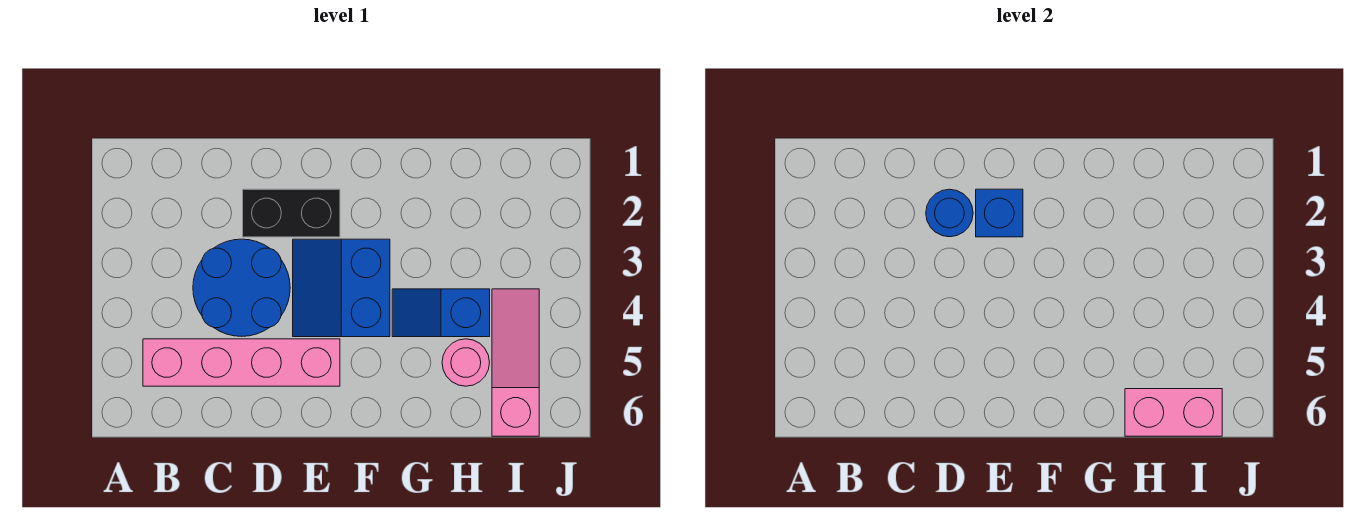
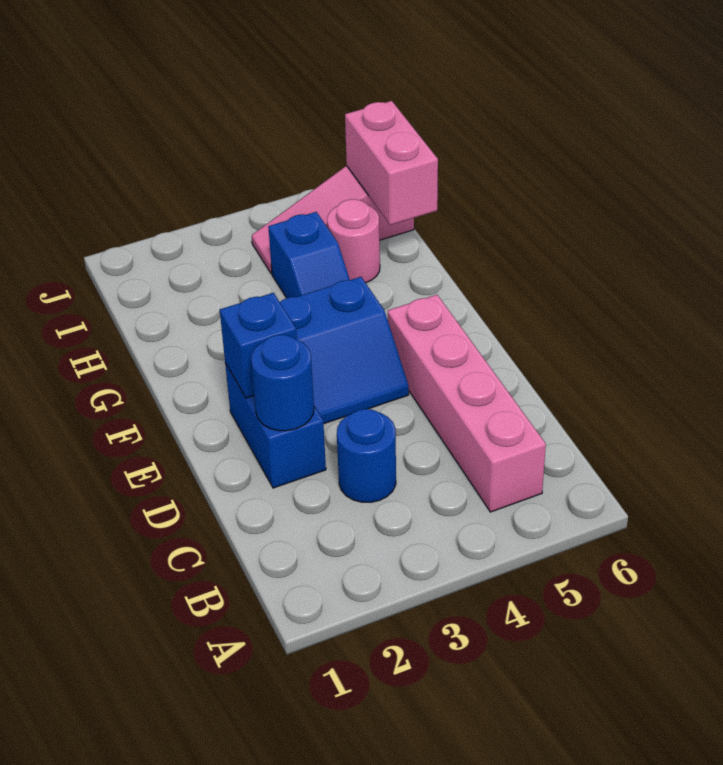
blue round brick C3:D4 level 1 -> blue round brick C3 level 1
black brick D2:E2 level 1 -> blue brick D2:E2 level 1

